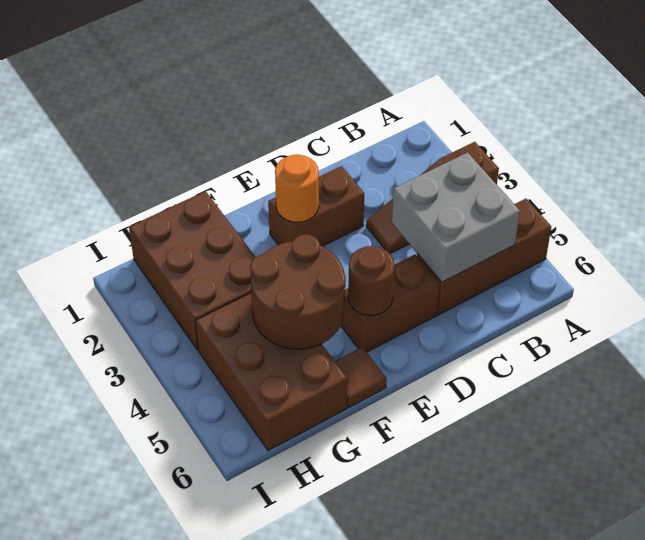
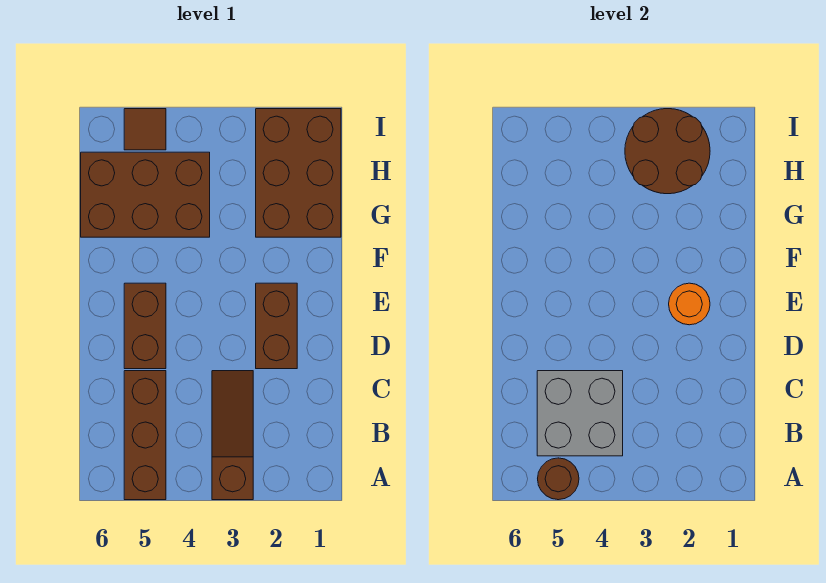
brown round brick E5 level 2 -> brown round brick A5 level 2
brown round brick F4:G5 level 2 -> brown round brick H2:I3 level 2
brown tile F6 level 1 -> brown tile I5 level 1
brown brick G1:H3 level 1 -> brown brick G1:I2 level 1

